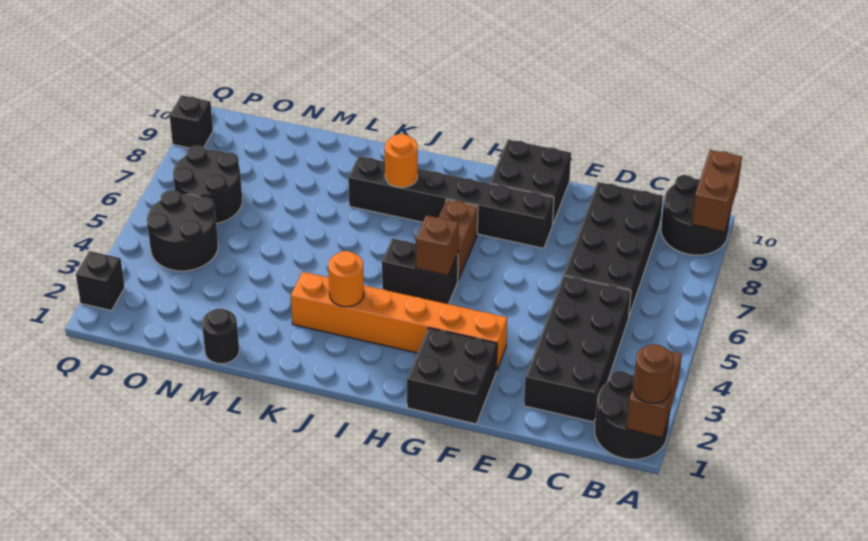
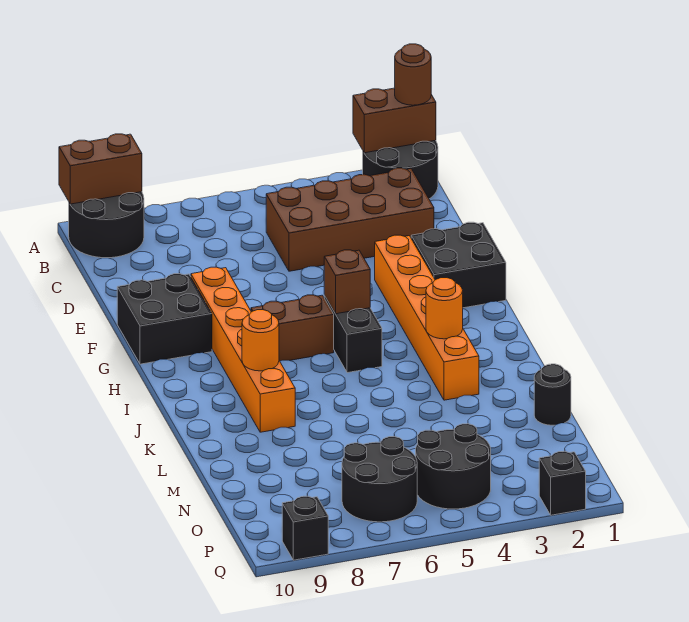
black brick C2:D5 level 1 -> brown brick C2:D5 level 1
black brick C6:D9 level 1 -> none
black brick F8:K8 level 1 -> orange brick F8:K8 level 1

